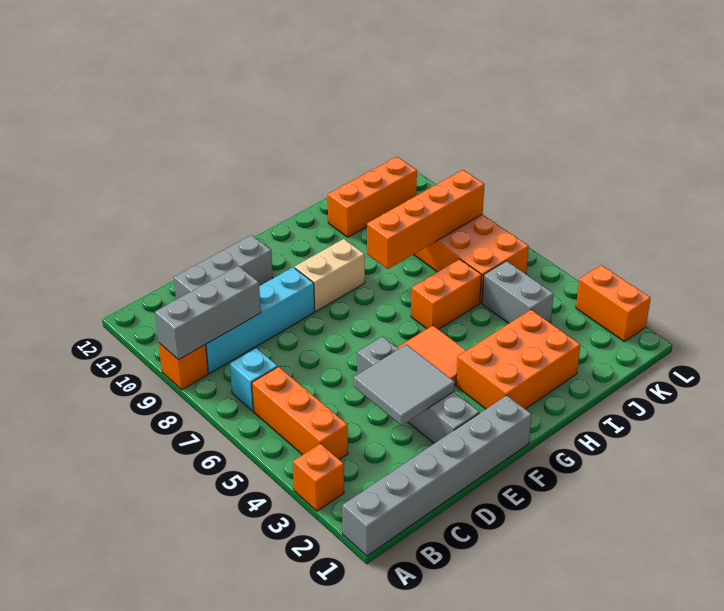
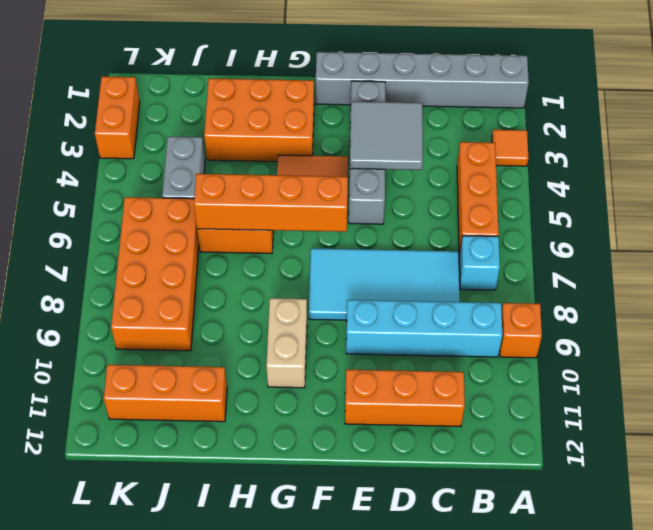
orange brick A3 level 1 -> orange tile A3 level 1
grey brick A9:C9 level 2 -> none
none -> cyan tile C7:F8 level 1
grey brick C11:E11 level 1 -> orange brick C11:E11 level 1
tan brick F9:G9 level 1 -> tan brick G9:G10 level 1
orange brick H8:K8 level 2 -> orange brick F6:I6 level 2

